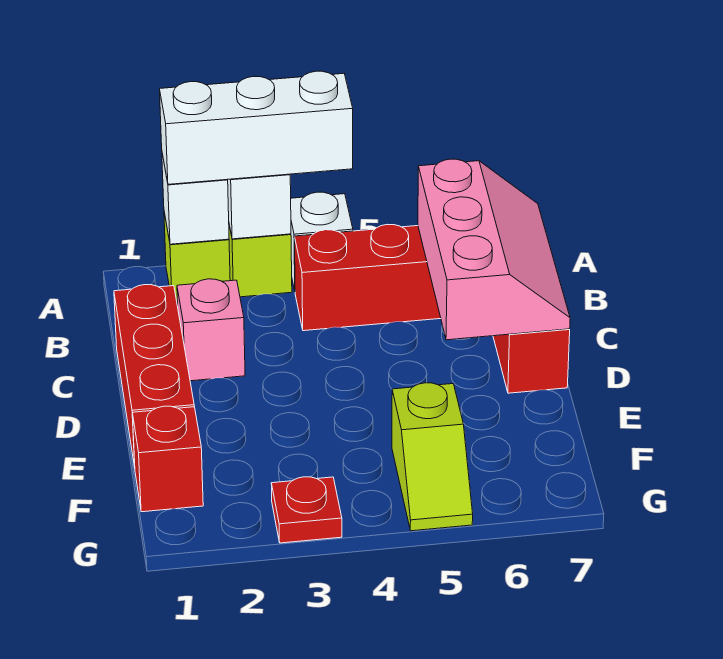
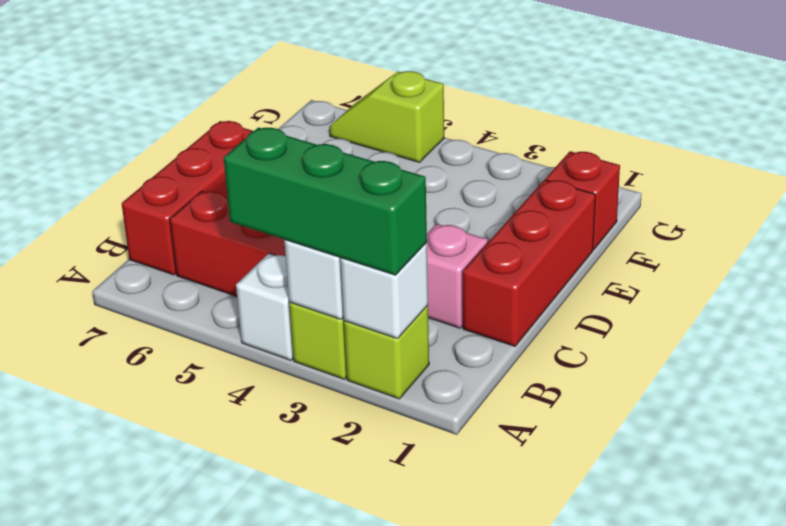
white brick A2:A4 level 3 -> green brick A2:A4 level 3
pink slope B6:D7 level 2 top 6 -> none
lime slope F5:G5 level 1 top F -> lime slope G5:G6 level 1 top 5
red plate G3 level 1 -> none

